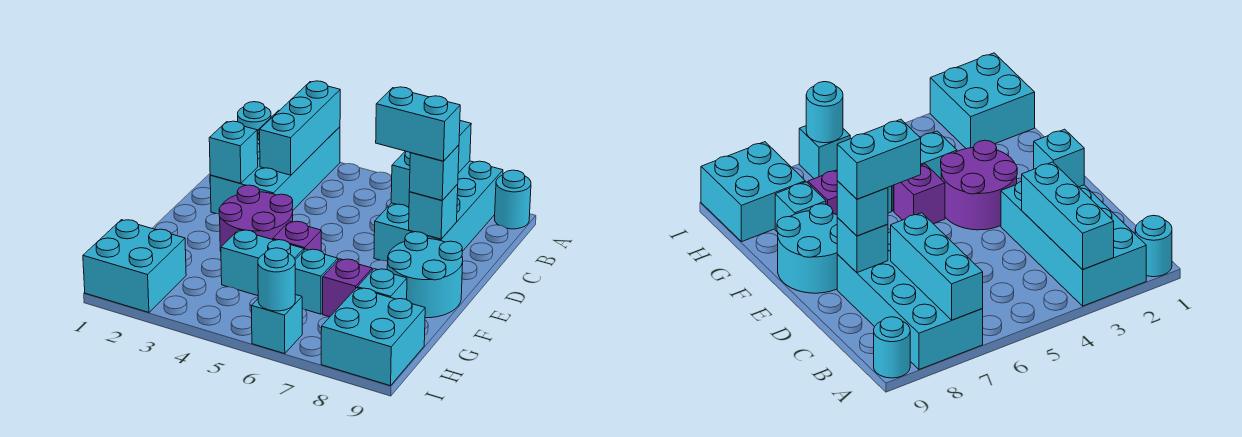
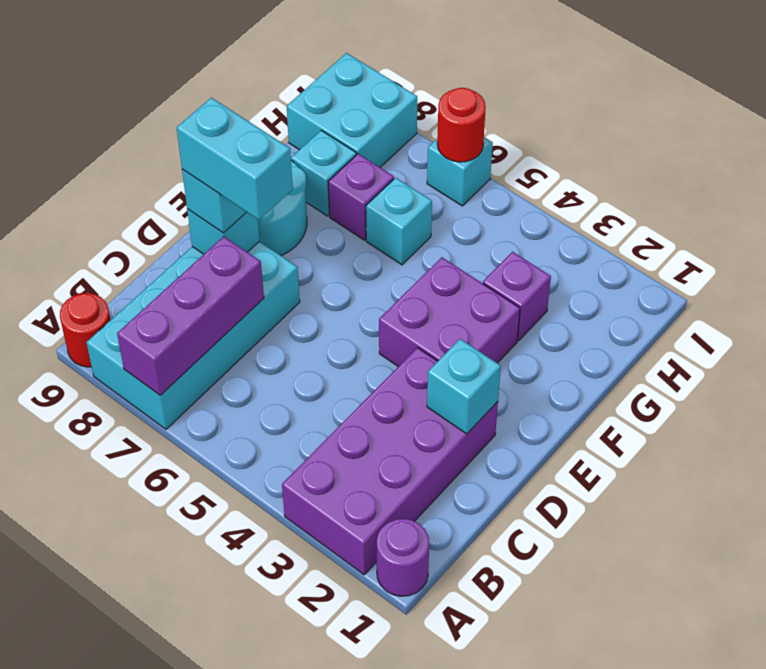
cyan round brick A1 level 1 -> purple round brick A1 level 1
cyan brick A2:D3 level 1 -> purple brick A2:D3 level 1
cyan brick A3:C3 level 2 -> none
cyan brick A7:C7 level 2 -> purple brick A7:C7 level 2
cyan round brick A9 level 1 -> red round brick A9 level 1
purple round brick E3:F4 level 1 -> purple brick E3:F4 level 1
purple brick F5 level 1 -> purple brick G3 level 1
cyan brick G4:G5 level 1 -> none
cyan brick H1:I2 level 1 -> none
cyan round brick I6 level 2 -> red round brick I6 level 2

